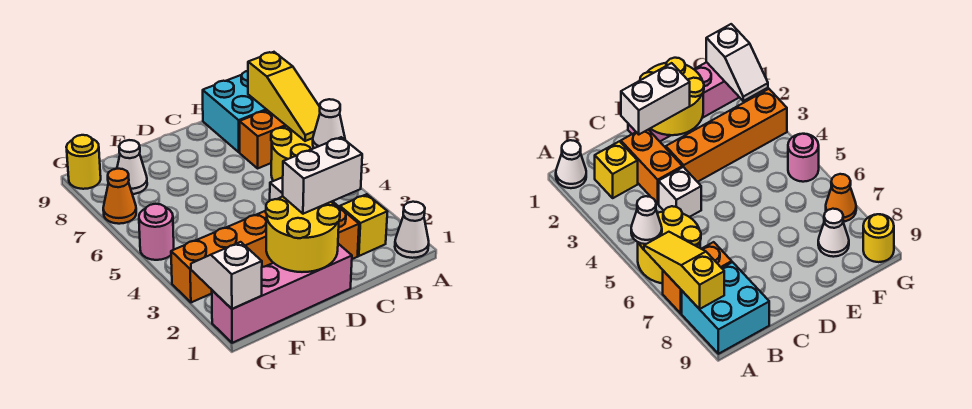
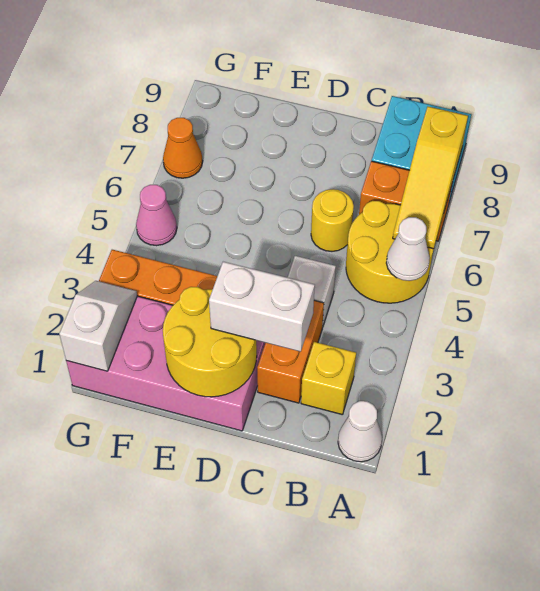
pink brick D1:G1 level 1 -> pink brick D1:G2 level 1
white cone F8 level 1 -> none
pink round brick G5 level 1 -> pink cone G5 level 1
yellow round brick G9 level 1 -> yellow round brick C6 level 1

